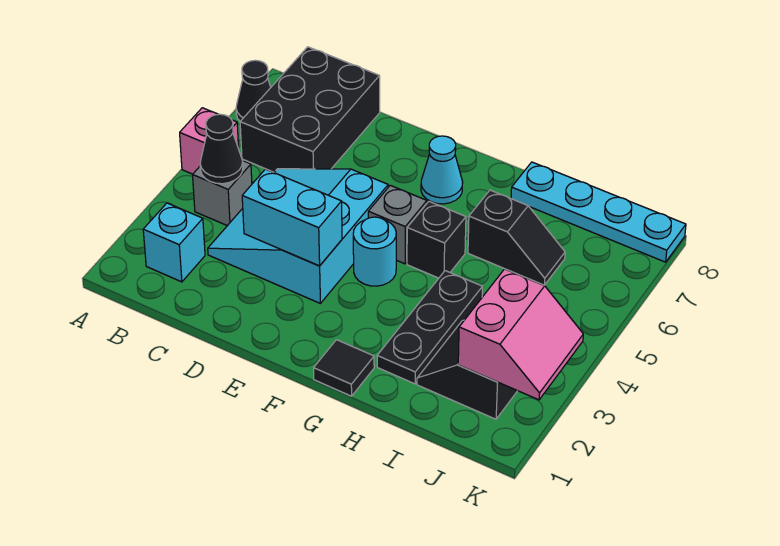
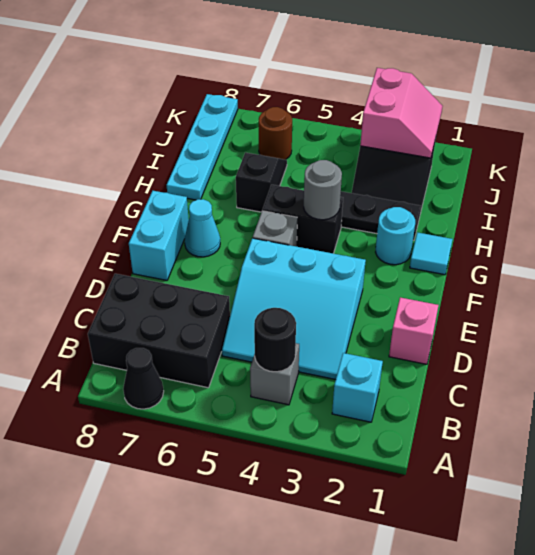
pink brick A5 level 1 -> pink brick D1 level 1
black cone B4 level 2 -> black round brick B4 level 2
cyan brick D3:E3 level 2 -> cyan brick E8:F8 level 1
cyan round brick F4 level 1 -> cyan round brick G2 level 1
black tile G1 level 1 -> cyan tile G1 level 1
none -> grey round brick G4 level 2
black brick G5 level 1 -> black brick G4:G5 level 1
pink slope J2:K3 level 2 top J -> pink slope J2:K3 level 2 top 3
none -> brown round brick J6 level 1

